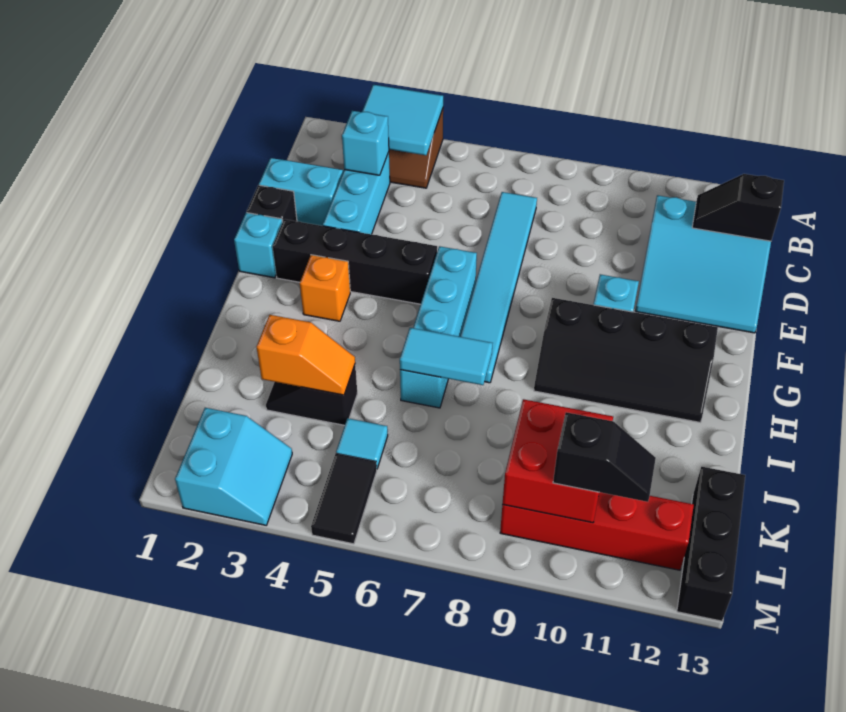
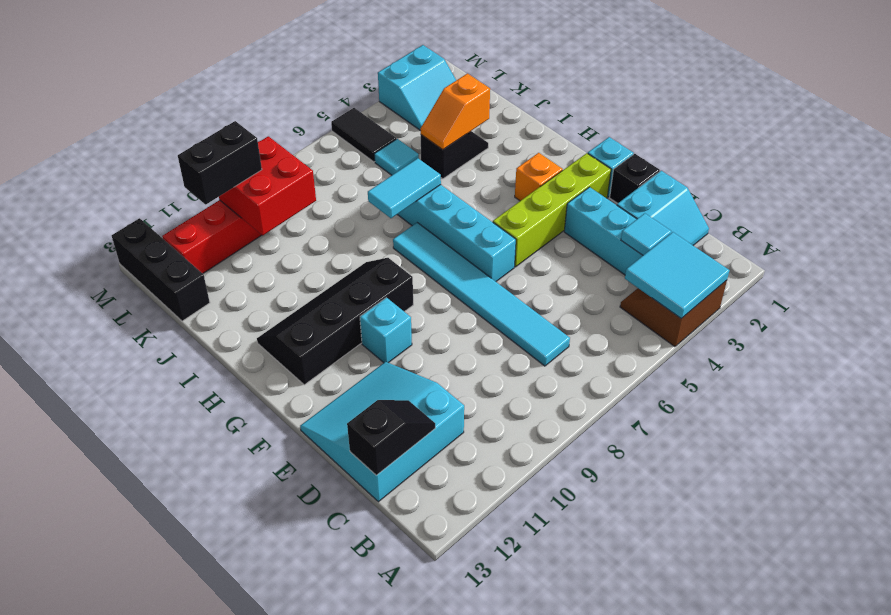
cyan brick C3 level 2 -> cyan tile C3 level 2
black brick F2:F5 level 1 -> lime brick F2:F5 level 1
cyan slope L2:M3 level 1 top 2 -> cyan slope L2:M3 level 1 top M
black slope L10:L11 level 3 top 10 -> black brick L10:L11 level 3

